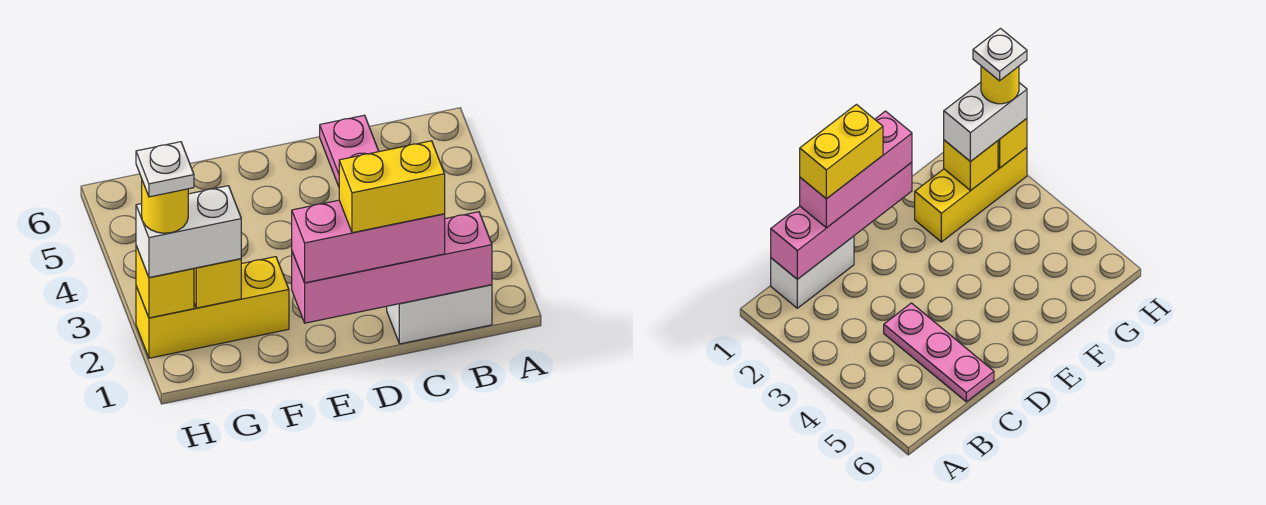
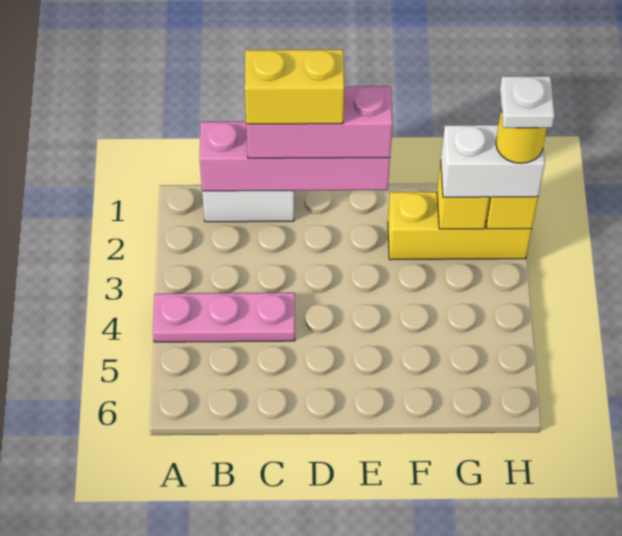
pink plate C4:C6 level 1 -> pink plate A4:C4 level 1

